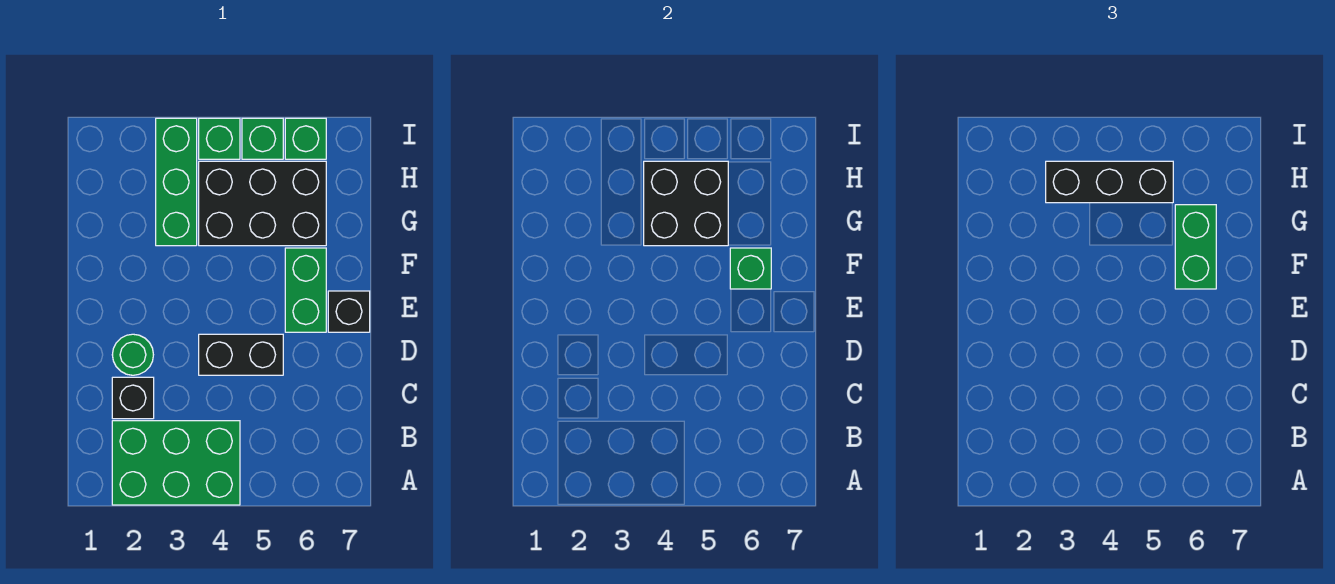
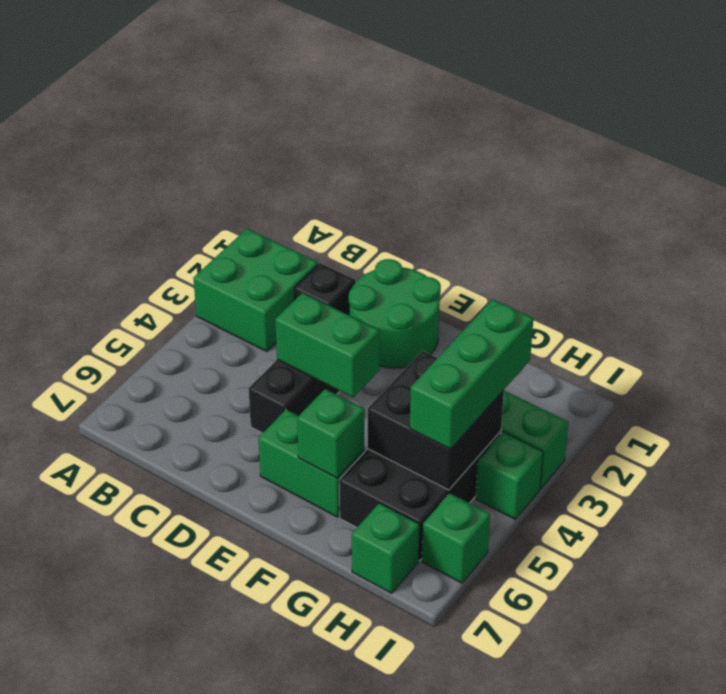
green brick A2:B4 level 1 -> green brick A2:B3 level 1
green round brick D2 level 1 -> green round brick D1:E2 level 1
black brick E7 level 1 -> none
green brick F6:G6 level 3 -> green brick D4:E4 level 2
black brick H3:H5 level 3 -> green brick H3:H5 level 3
green brick I5 level 1 -> green brick H7 level 1

